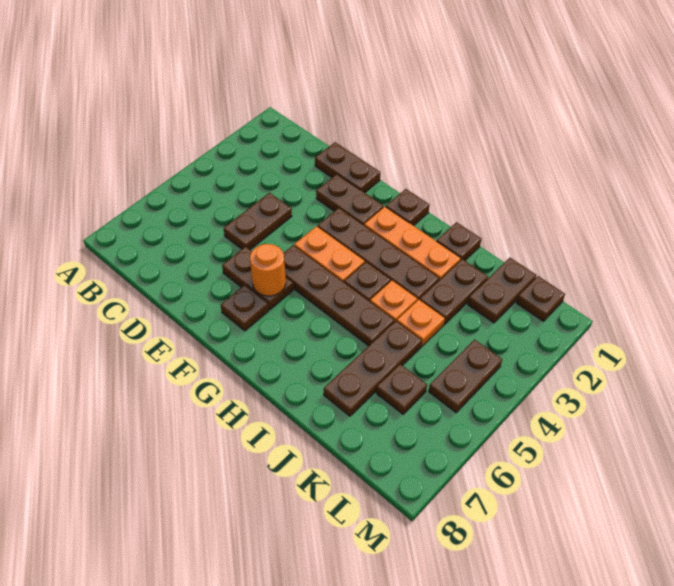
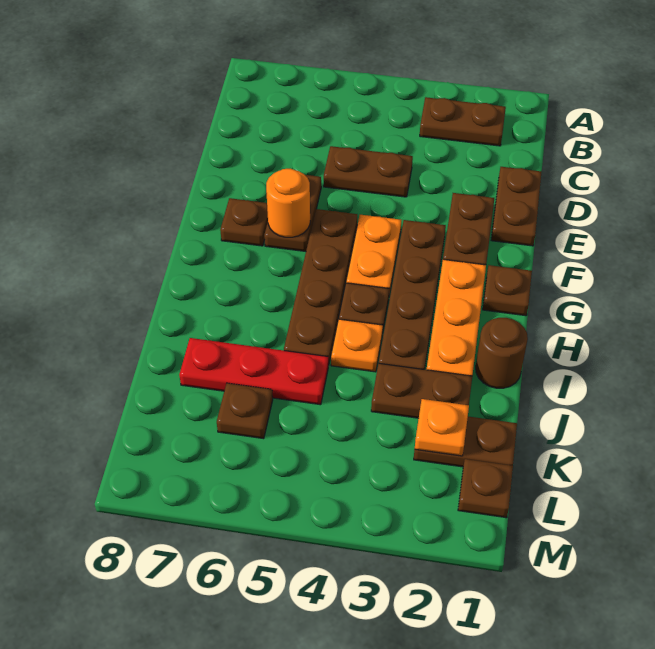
brown plate I1 level 1 -> brown round brick I1 level 1
orange plate J4 level 1 -> orange plate K2 level 2
brown plate J5:J7 level 1 -> red plate J5:J7 level 1
brown plate L4:L5 level 1 -> brown plate B2:B3 level 1

